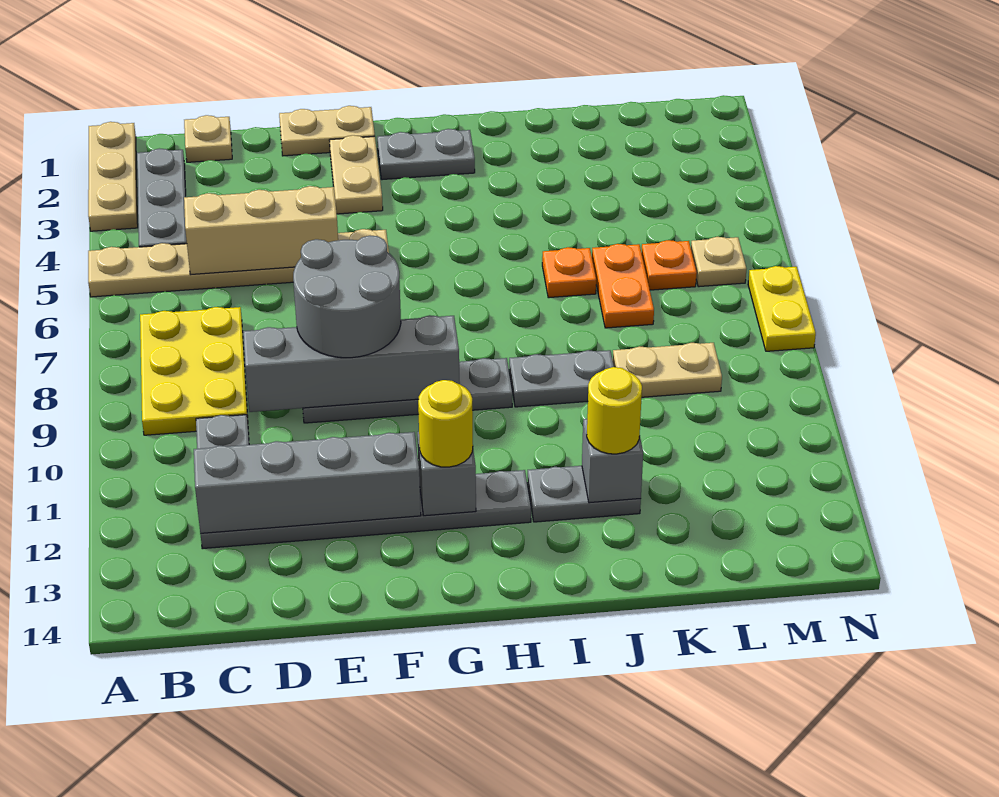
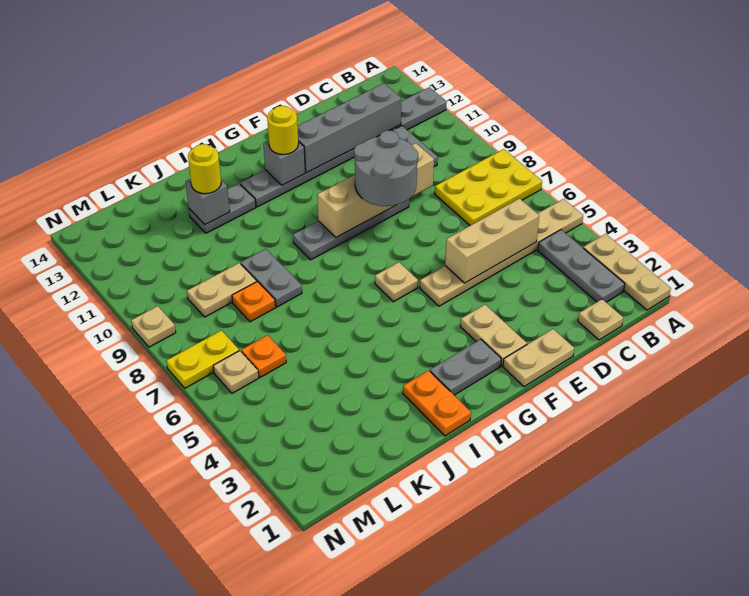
yellow plate B7:C9 level 1 -> yellow plate A7:C8 level 1
grey plate C12:H12 level 1 -> grey plate A12:H12 level 1
grey brick D9:G9 level 2 -> tan brick D9:G9 level 2
none -> tan plate G6 level 1
grey plate I9:J9 level 1 -> grey plate J8:J9 level 1
orange plate J6 level 1 -> orange plate K8 level 1
orange plate K6:K7 level 1 -> orange plate I1:I2 level 1
yellow plate N7:N8 level 1 -> yellow plate M7:N7 level 1
none -> tan plate N9 level 1

